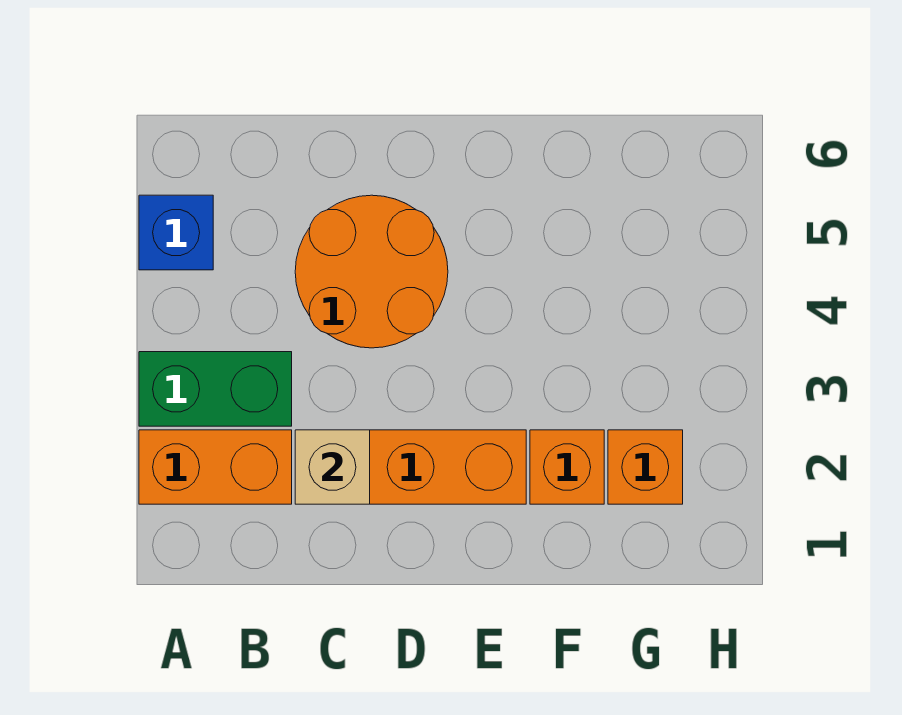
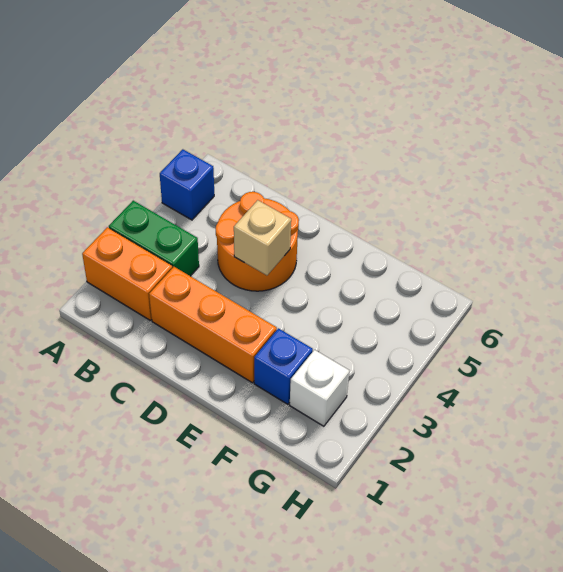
tan brick C2 level 2 -> tan brick D4 level 2
orange brick F2 level 1 -> blue brick F2 level 1
orange brick G2 level 1 -> white brick G2 level 1

